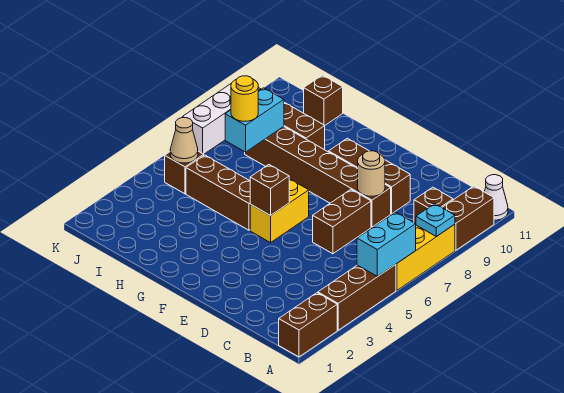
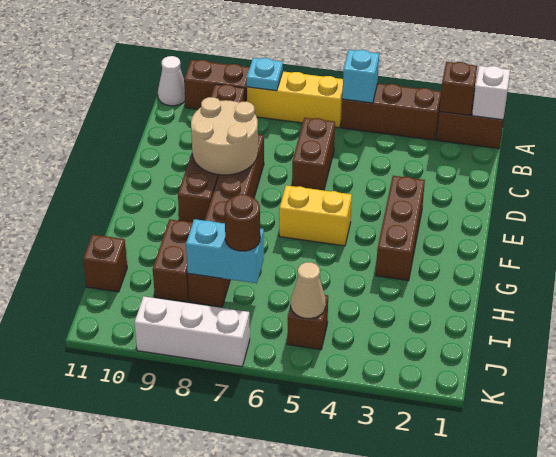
none -> white brick A1 level 2
cyan brick A5:A6 level 2 -> cyan brick A5 level 2
brown brick D6:D7 level 1 -> brown brick C6:D6 level 1
tan round brick D8 level 2 -> tan round brick D8:E9 level 2
brown brick F5 level 2 -> brown brick A2 level 2
brown brick G5:I5 level 1 -> brown brick E3:G3 level 1
yellow round brick I7 level 3 -> brown round brick I7 level 3

